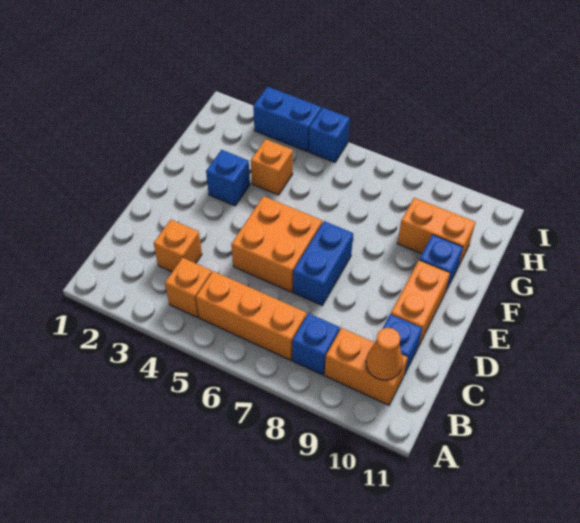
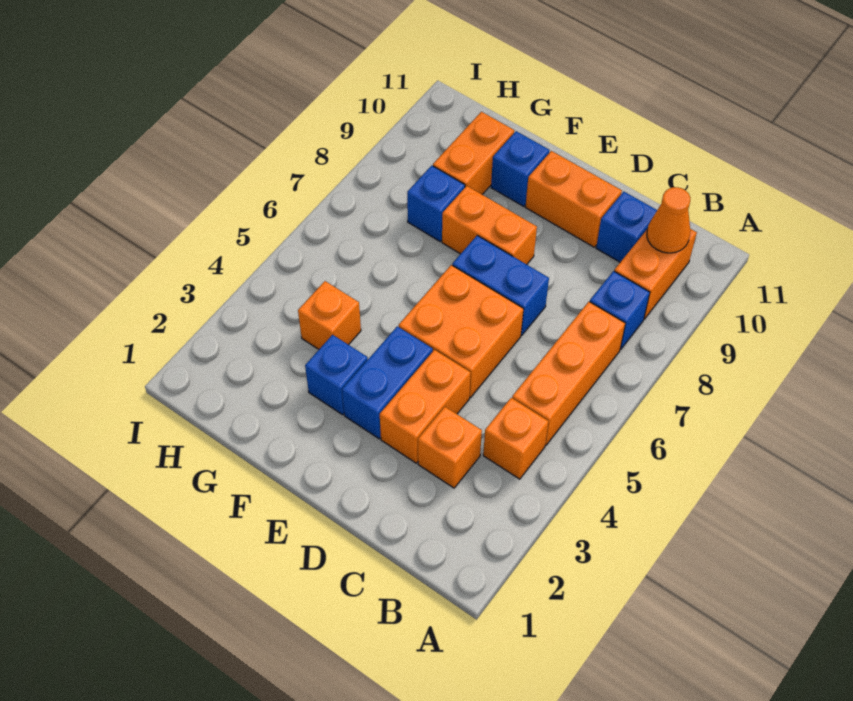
none -> orange brick D3:D4 level 1
none -> orange brick E8:F8 level 1
blue brick I3:I4 level 1 -> blue brick E3:E4 level 1
blue brick I5 level 1 -> blue brick G8 level 1

